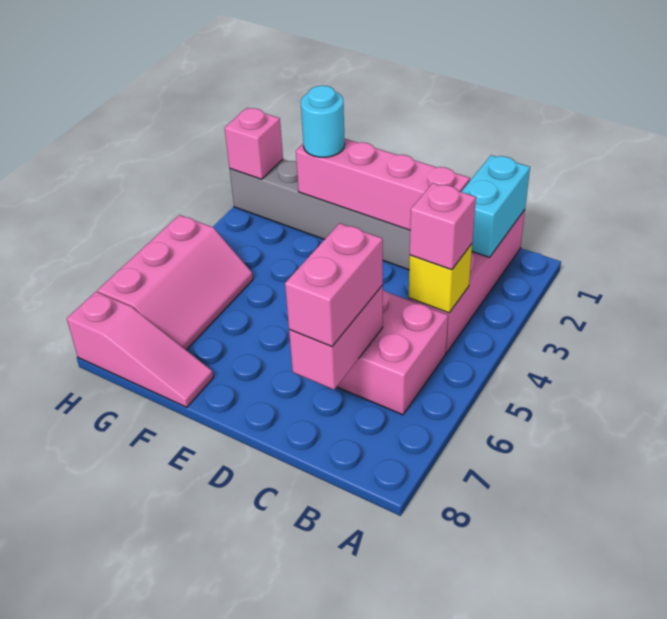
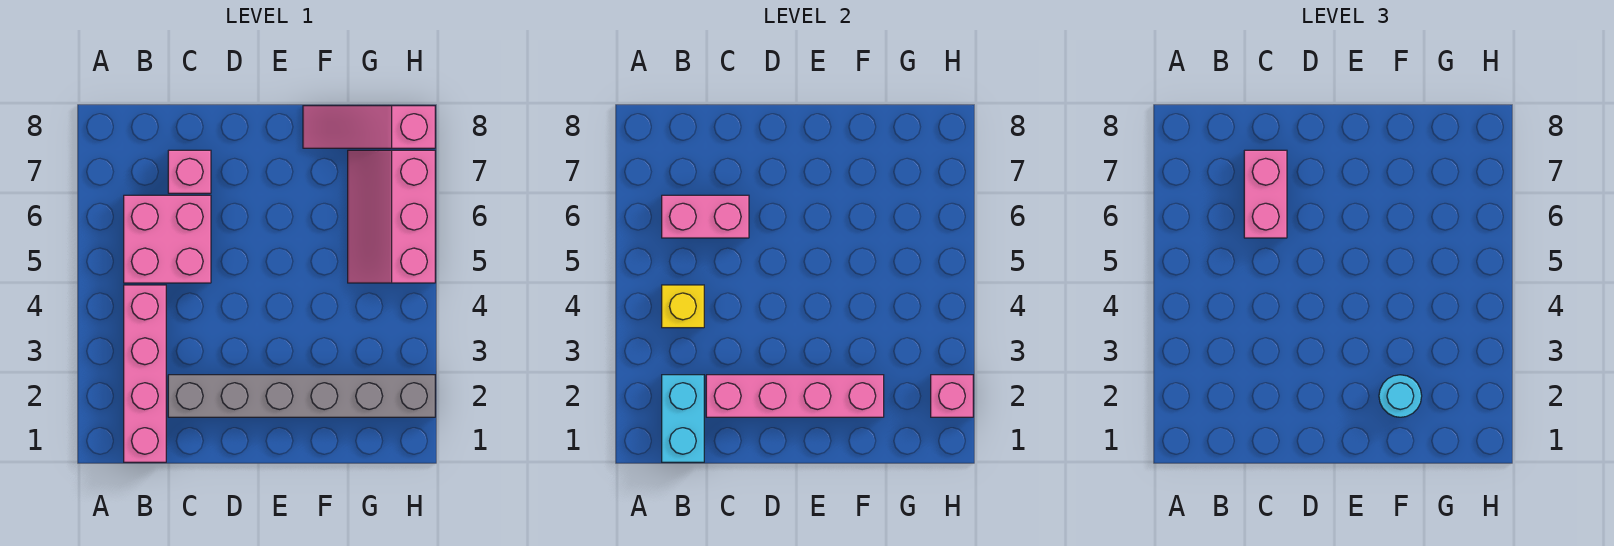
pink brick B4 level 3 -> pink brick C7 level 1
pink brick C6:C7 level 2 -> pink brick B6:C6 level 2

